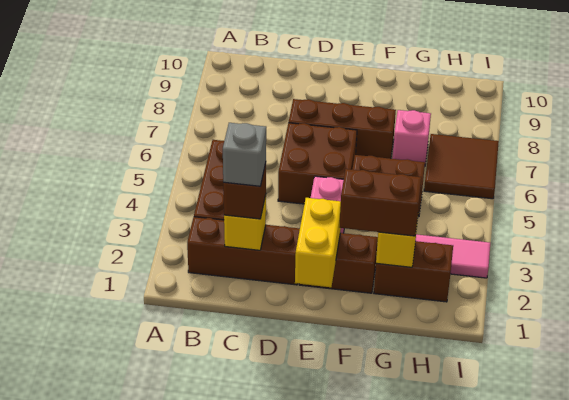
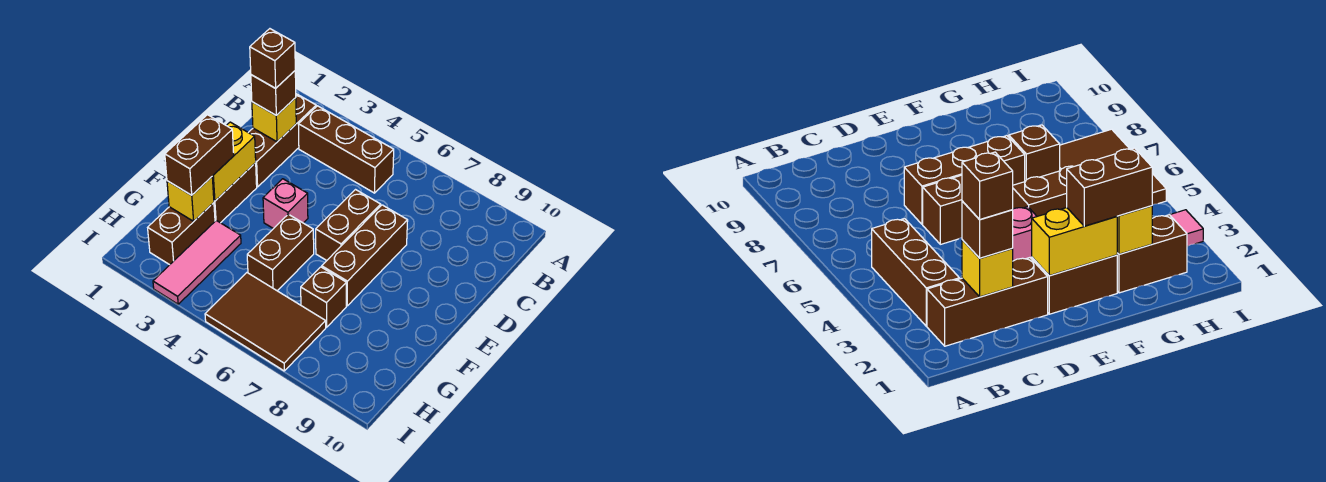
grey brick C2 level 4 -> brown brick C2 level 4
brown brick D5:E6 level 1 -> brown brick D6:E6 level 1
yellow brick E1:E2 level 2 -> yellow brick E2:F2 level 2
pink brick G7 level 1 -> brown brick G7 level 1
brown tile H6:I7 level 1 -> brown tile H5:I7 level 1

